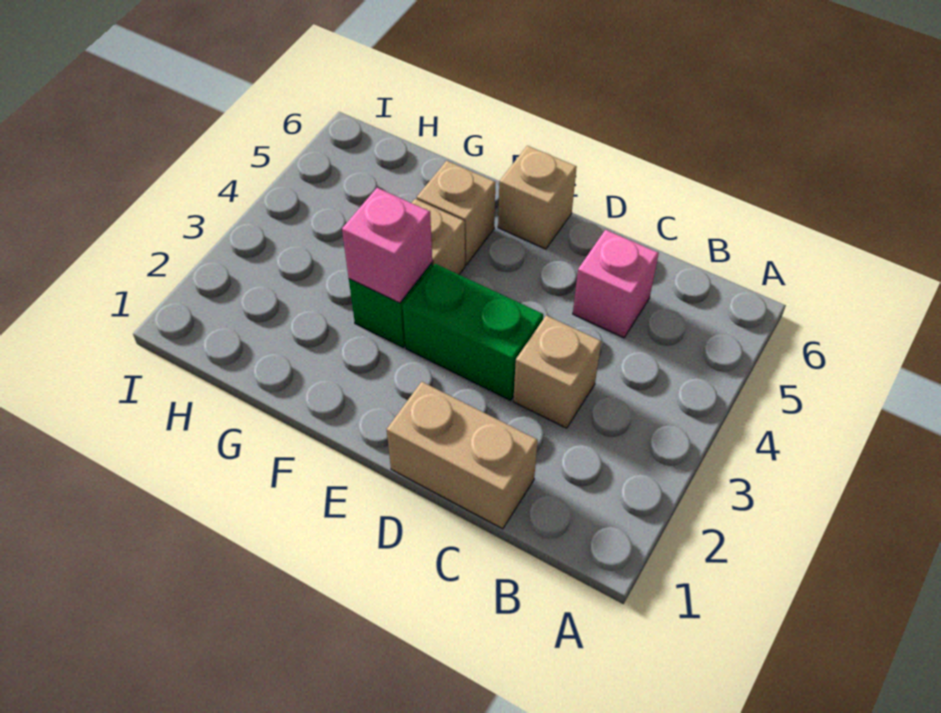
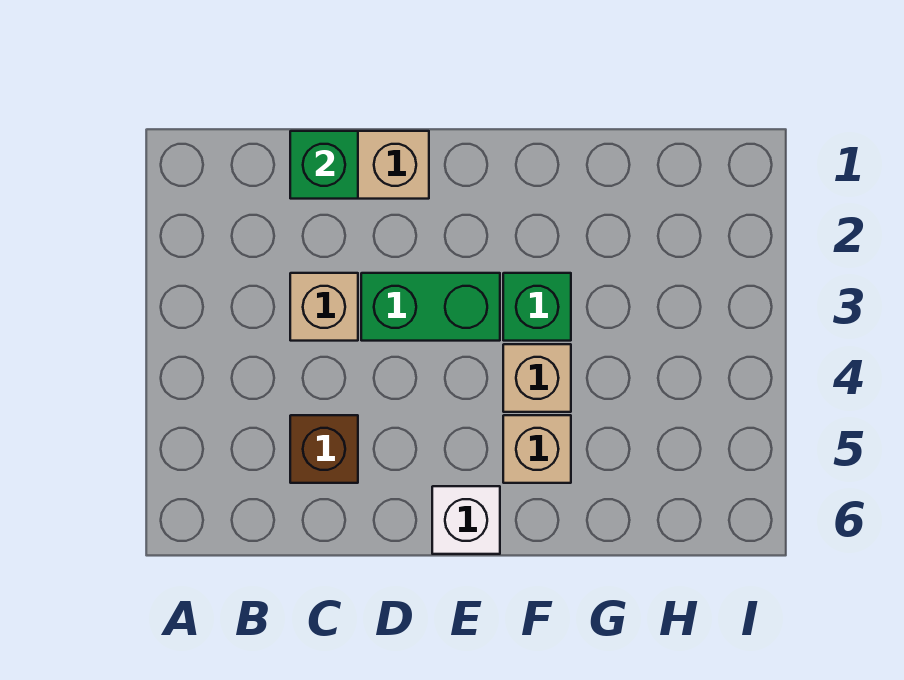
none -> green brick C1 level 2
pink brick C5 level 1 -> brown brick C5 level 1
tan brick E6 level 1 -> white brick E6 level 1
pink brick F3 level 2 -> none

